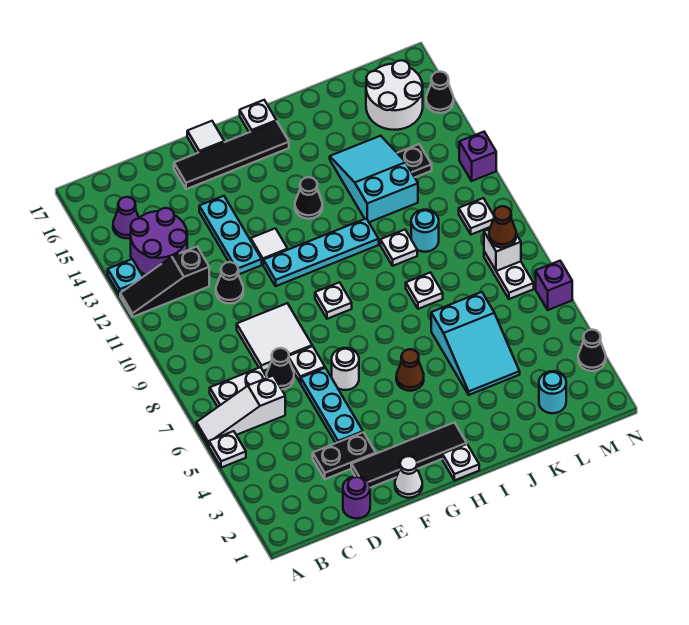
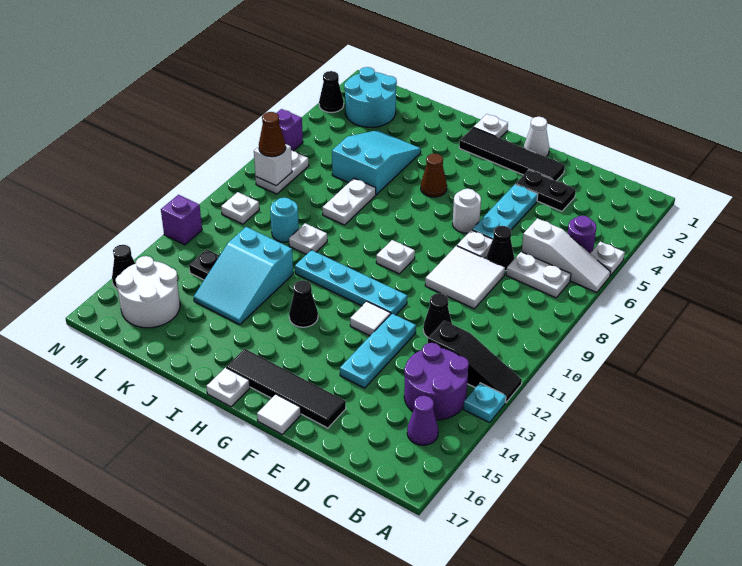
purple round brick D1 level 1 -> purple round brick B5 level 1
white plate J8 level 1 -> white plate J7:J8 level 1
cyan round brick L2 level 1 -> cyan round brick L2:M3 level 1

